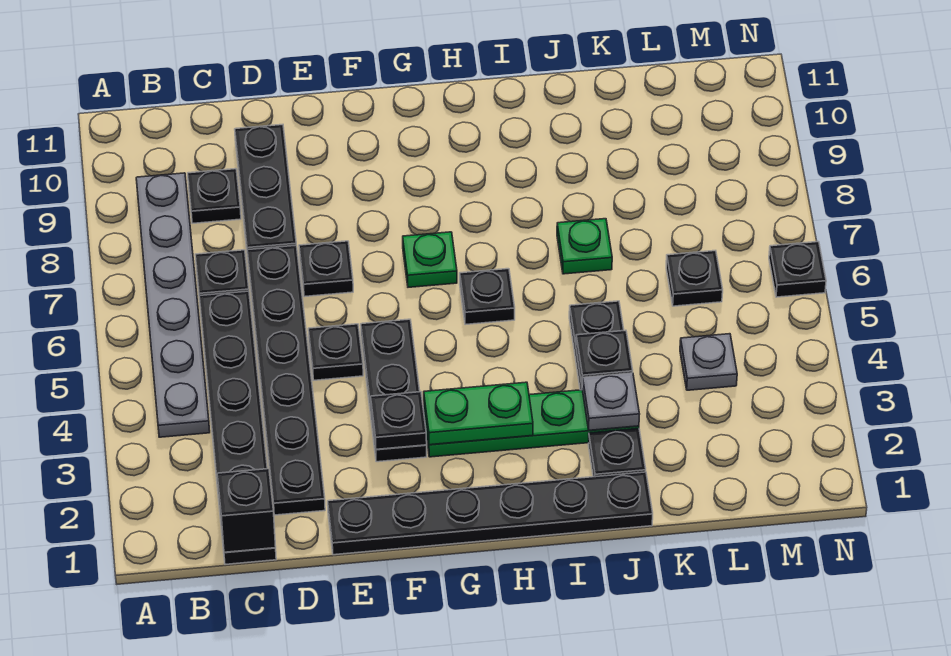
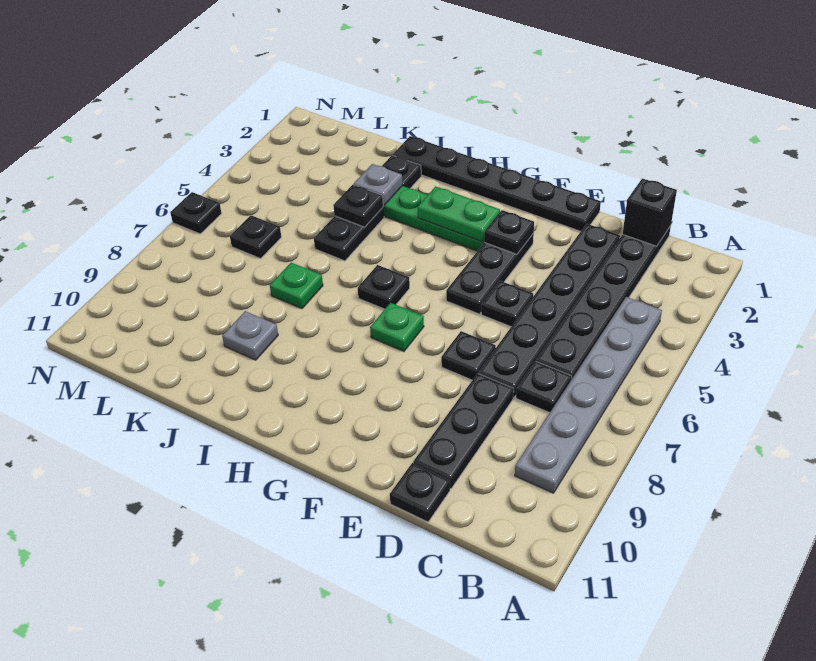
black plate C9 level 1 -> black plate D11 level 1
grey plate L4 level 1 -> grey plate J9 level 1

